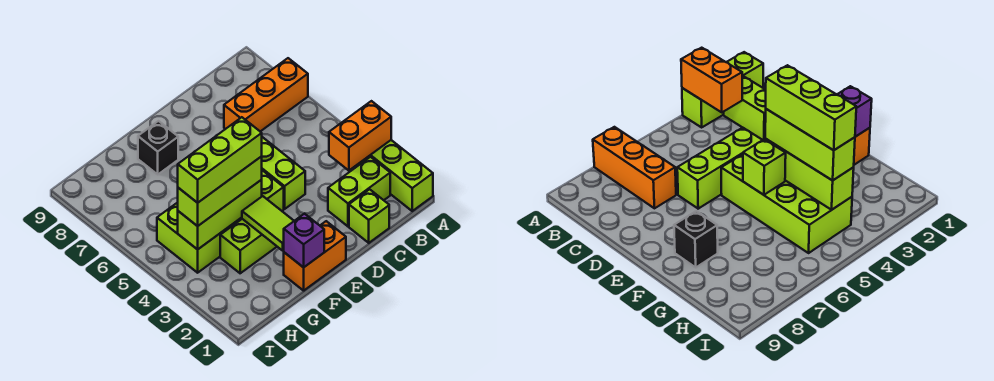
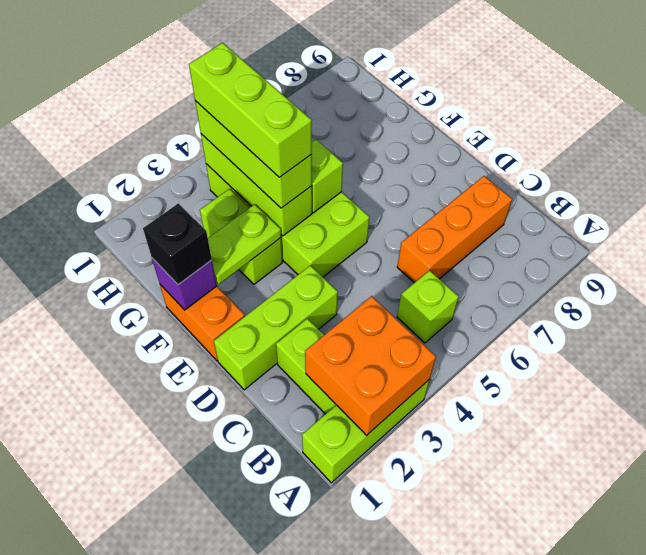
orange brick A3:B3 level 2 -> orange brick A2:B3 level 2
orange brick A7:C7 level 1 -> orange brick C6:C8 level 1
lime brick C1 level 1 -> lime brick B5 level 1
lime brick D4:D6 level 1 -> lime brick D1:D3 level 1
lime tile F2:F3 level 2 -> lime plate F2:F3 level 2
black brick F8 level 1 -> black brick F1 level 3

